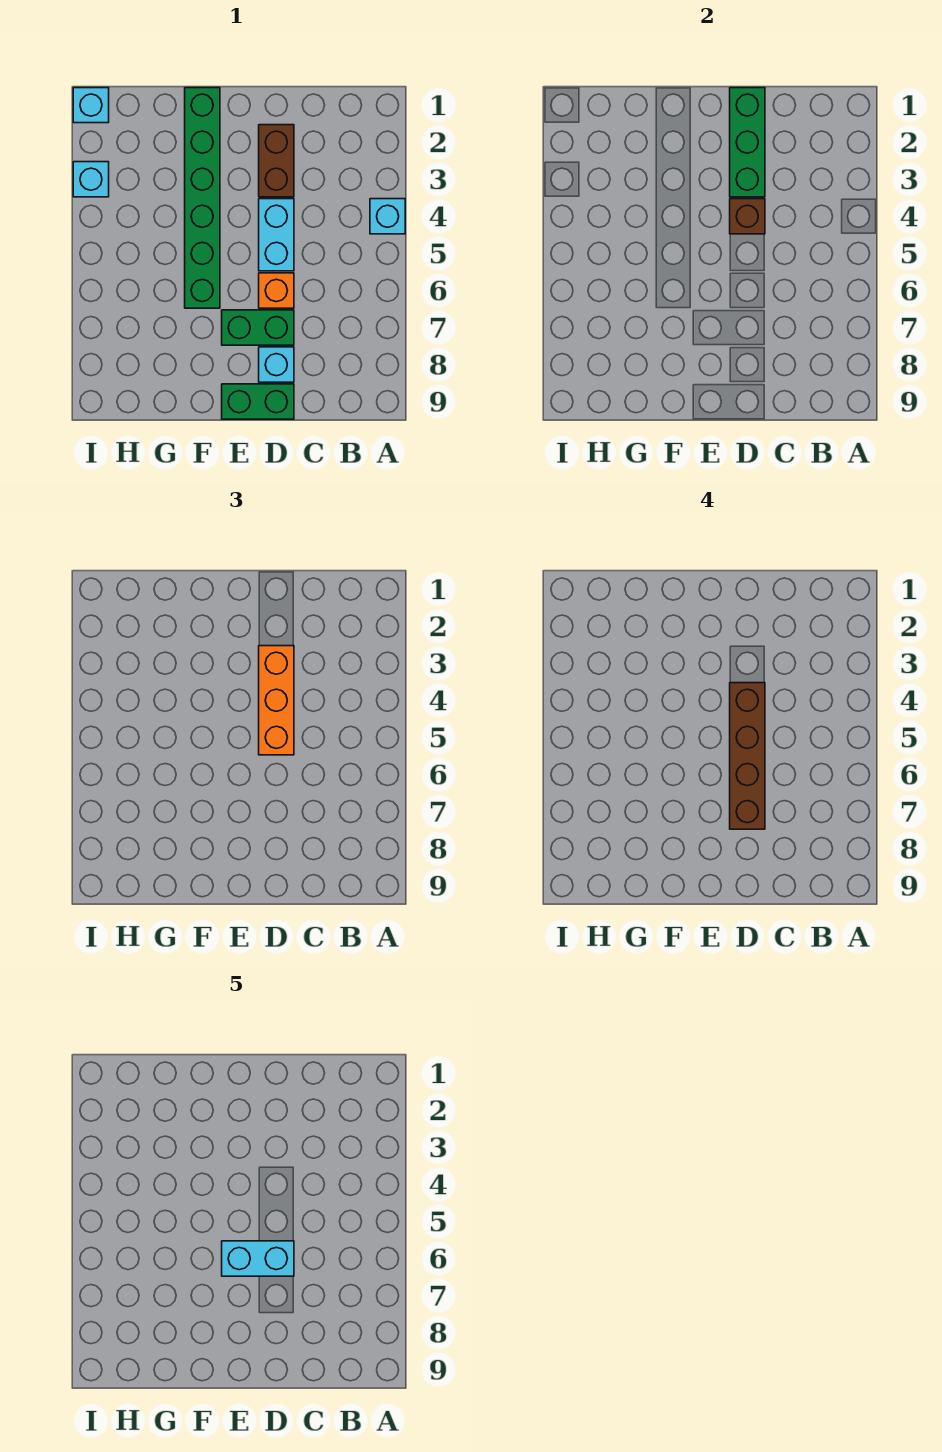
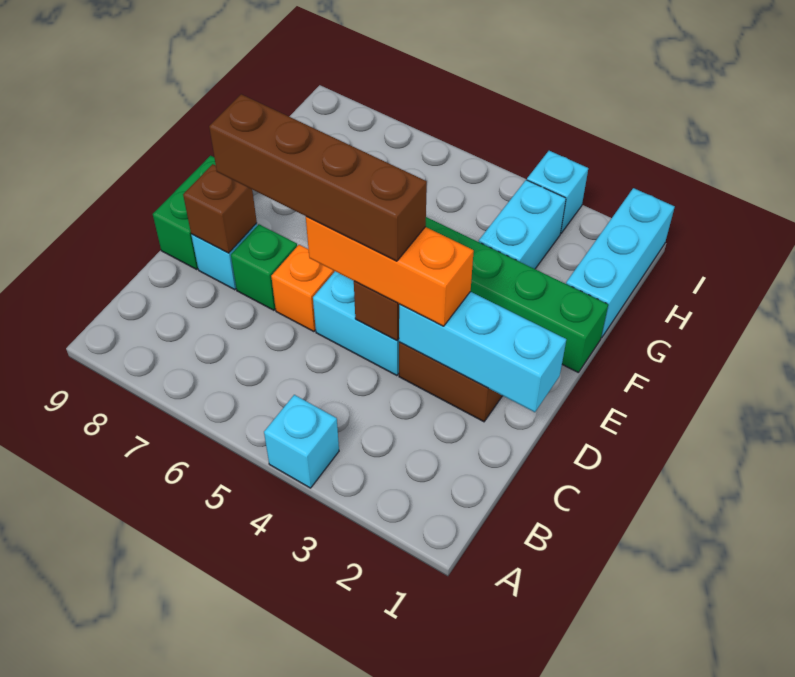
green brick D1:D3 level 2 -> cyan brick D1:D3 level 2
cyan brick D6:E6 level 5 -> cyan brick G3:H3 level 1
green brick D7:E7 level 1 -> green brick D7 level 1
none -> brown brick D8 level 2
cyan brick I1 level 1 -> cyan brick G1:I1 level 1

